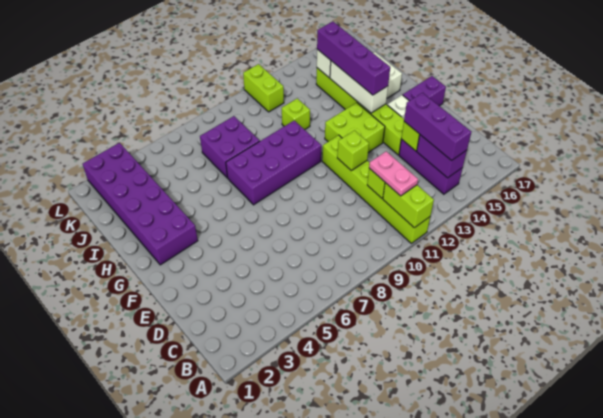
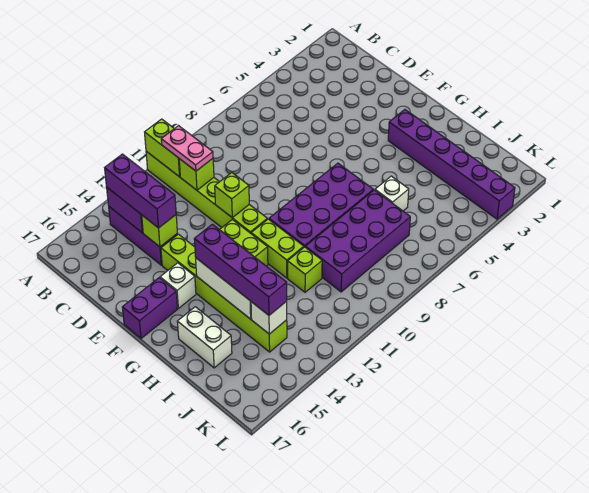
purple brick G2:L3 level 1 -> purple brick G3:L3 level 1
none -> white brick I6 level 1
purple brick I7:J8 level 1 -> purple brick I7:J10 level 1
lime brick K11:L11 level 1 -> lime brick G11:H11 level 1

